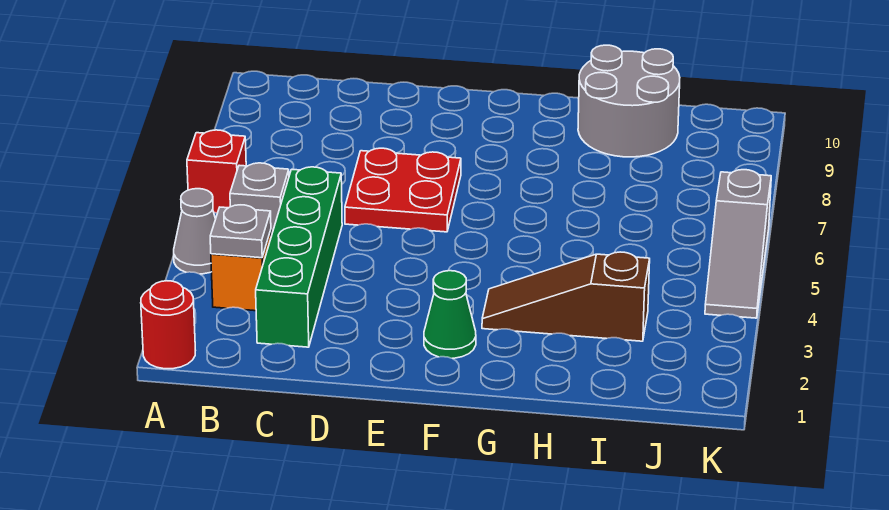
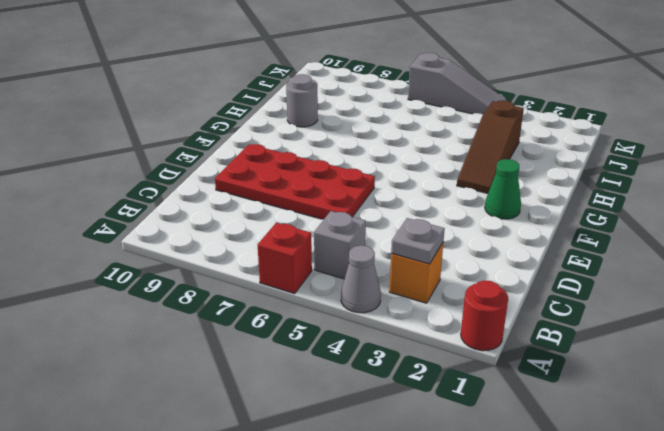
green brick C2:C5 level 1 -> none
red plate D6:E7 level 1 -> red plate D6:E9 level 1
grey round brick H9:I10 level 1 -> grey round brick H9 level 1

